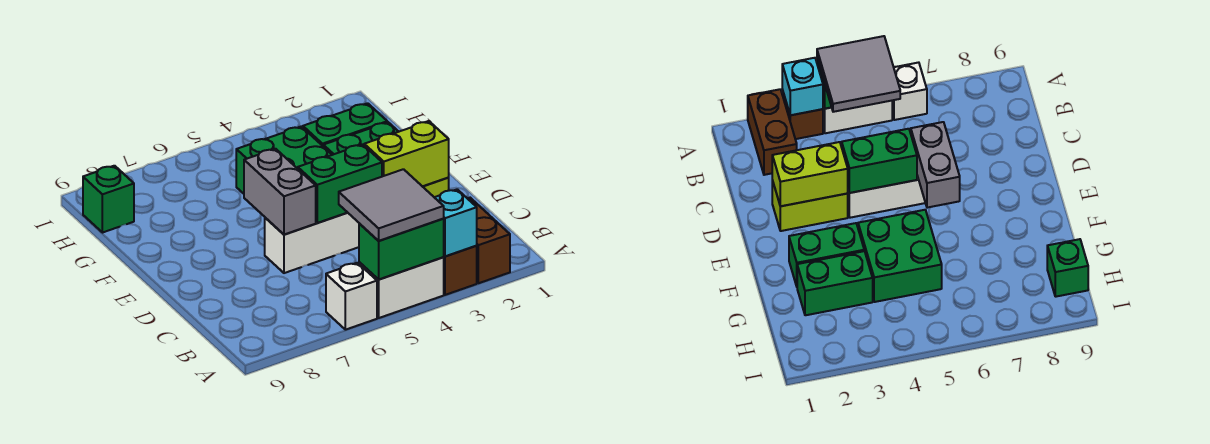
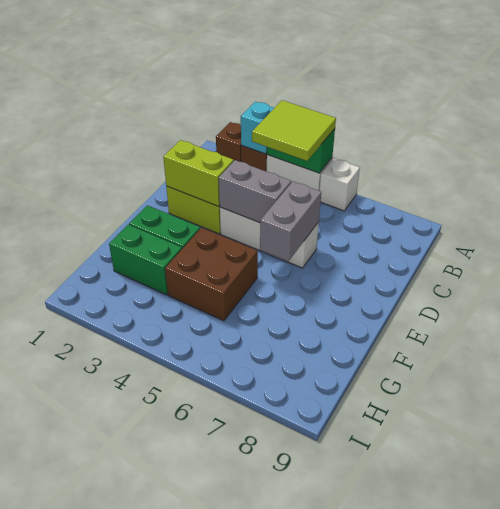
brown brick A2:B2 level 1 -> brown brick A2 level 1
grey tile A4:B5 level 3 -> lime tile A4:B5 level 3
green brick D4:D5 level 2 -> grey brick D4:D5 level 2
green brick F4:G5 level 1 -> brown brick F4:G5 level 1
green brick H9 level 1 -> none

